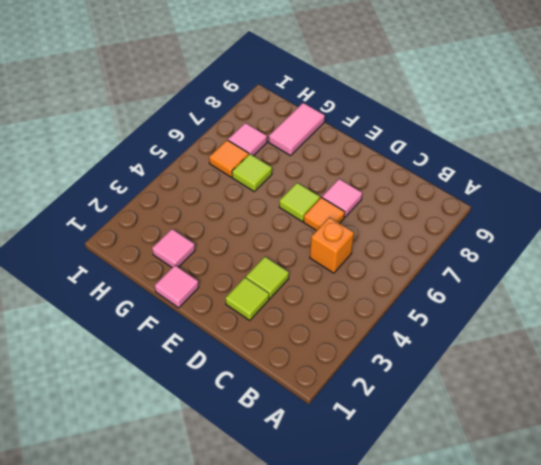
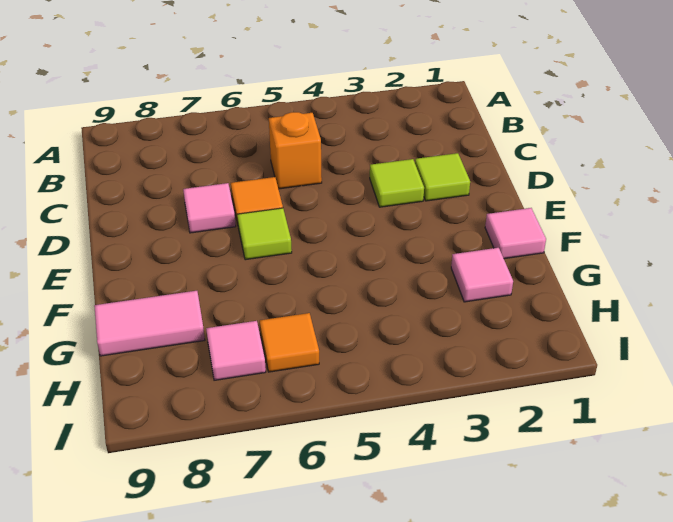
lime tile G6 level 1 -> none

